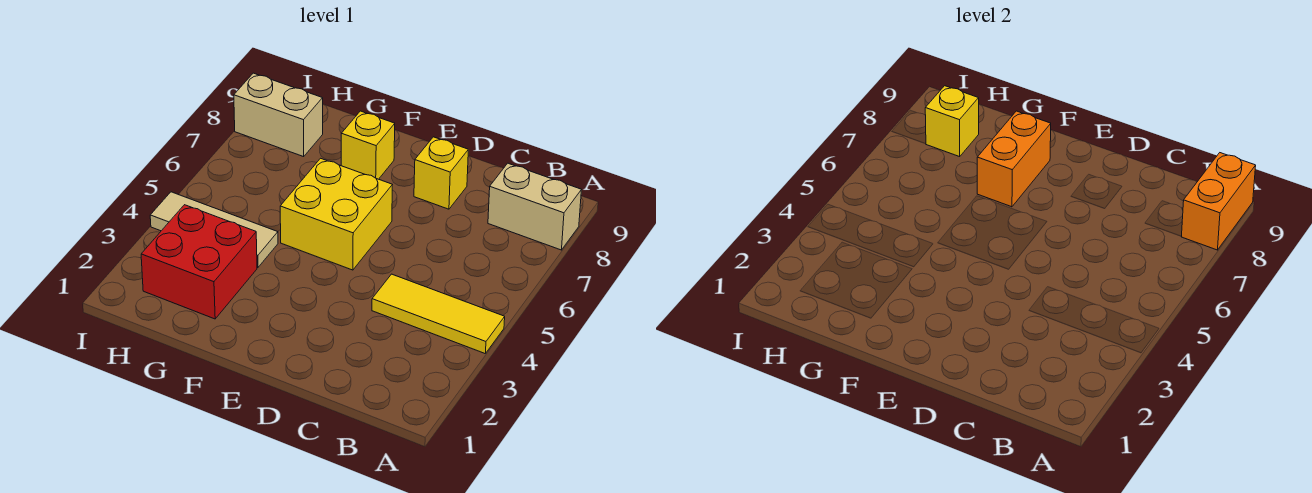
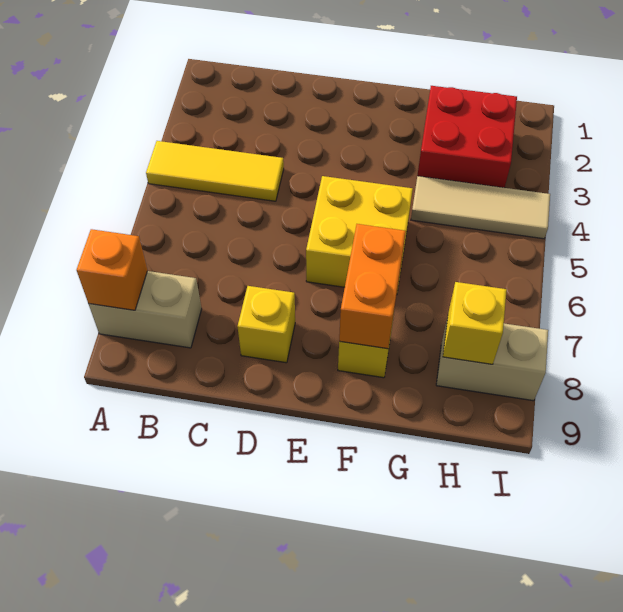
orange brick A8:A9 level 2 -> orange brick A8 level 2

